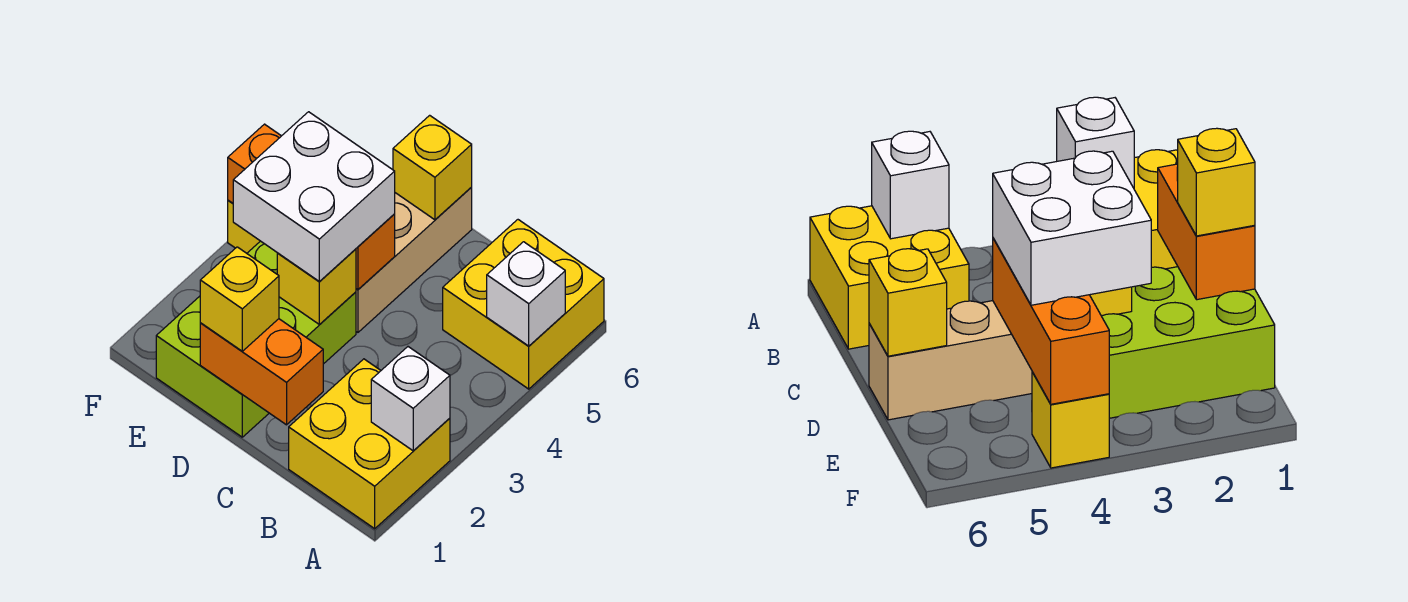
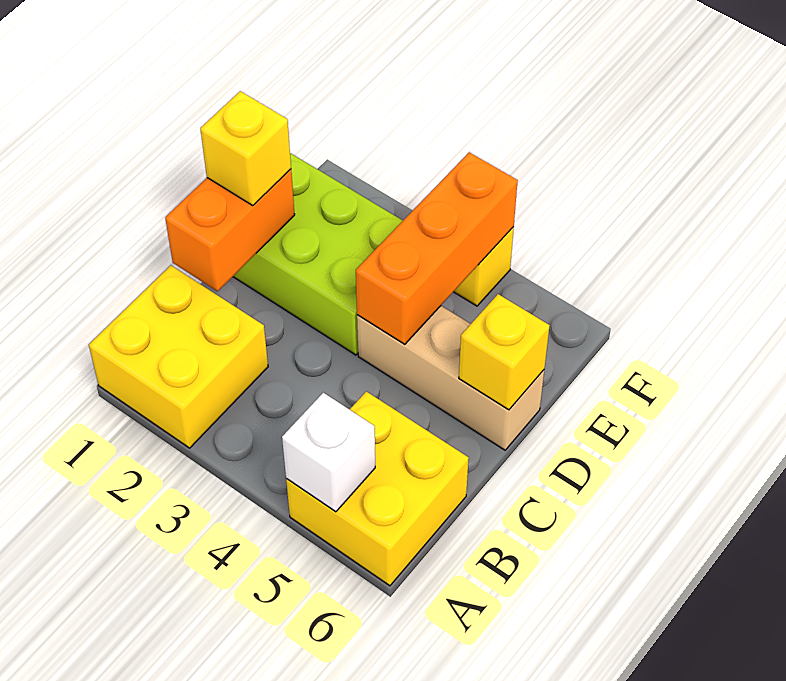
white brick A2 level 2 -> none
yellow brick D3 level 2 -> none
white brick D3:E4 level 3 -> none

